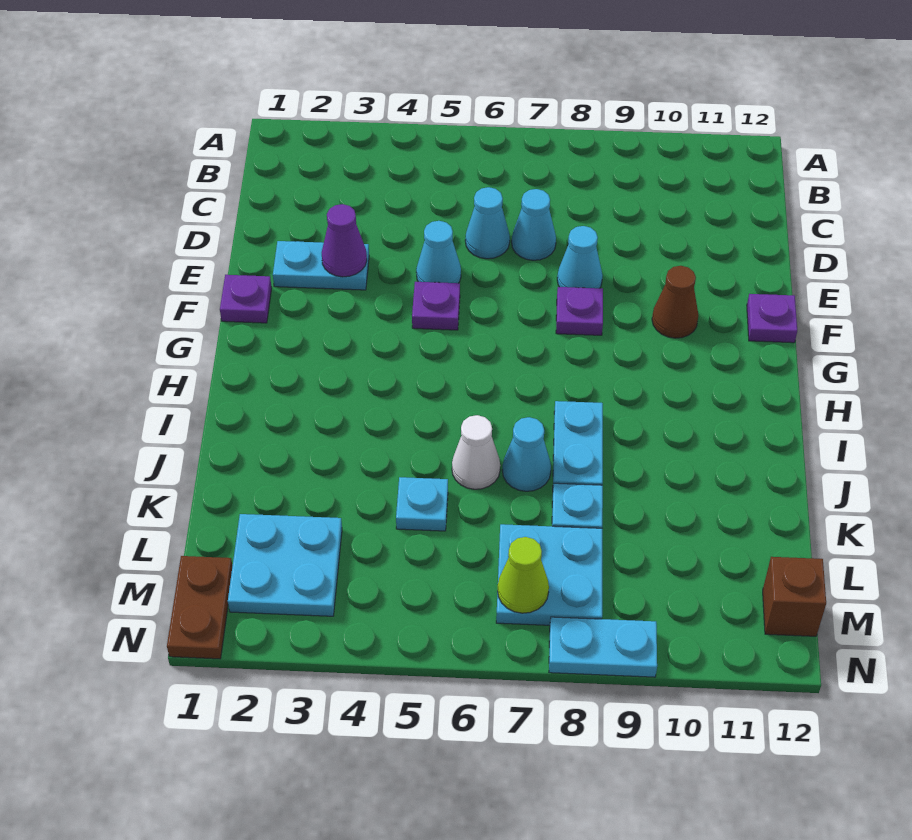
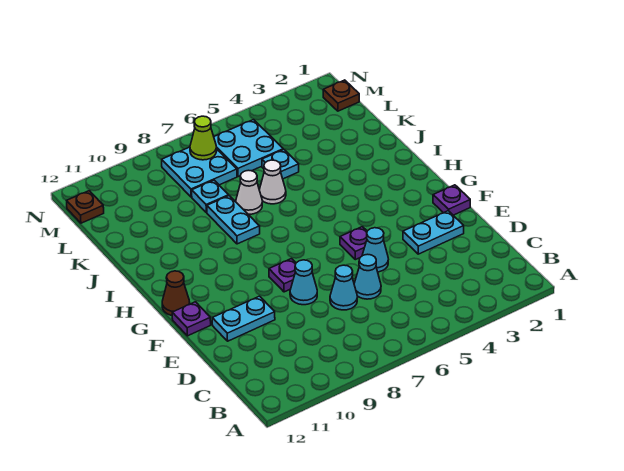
purple cone E3 level 2 -> none
brown cone F10 level 1 -> brown cone G12 level 1
cyan cone J7 level 1 -> white cone J7 level 1
cyan plate L2:M3 level 1 -> cyan plate L5:M6 level 1
brown plate M1:N1 level 1 -> brown plate M1 level 1
brown brick M12 level 1 -> brown plate M12 level 1
cyan plate N8:N9 level 1 -> cyan plate E10:E11 level 1

